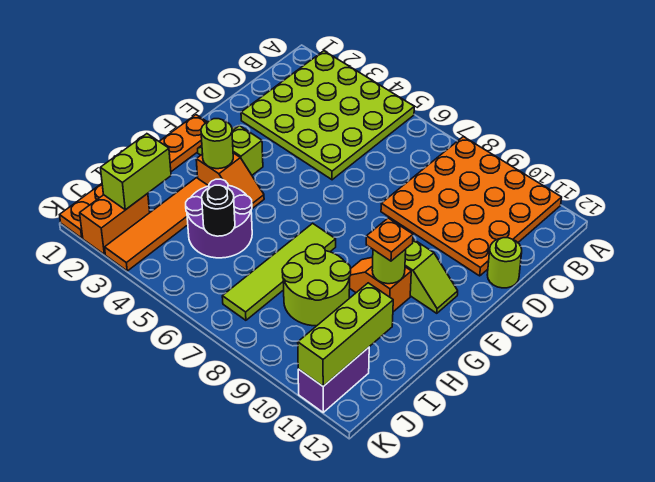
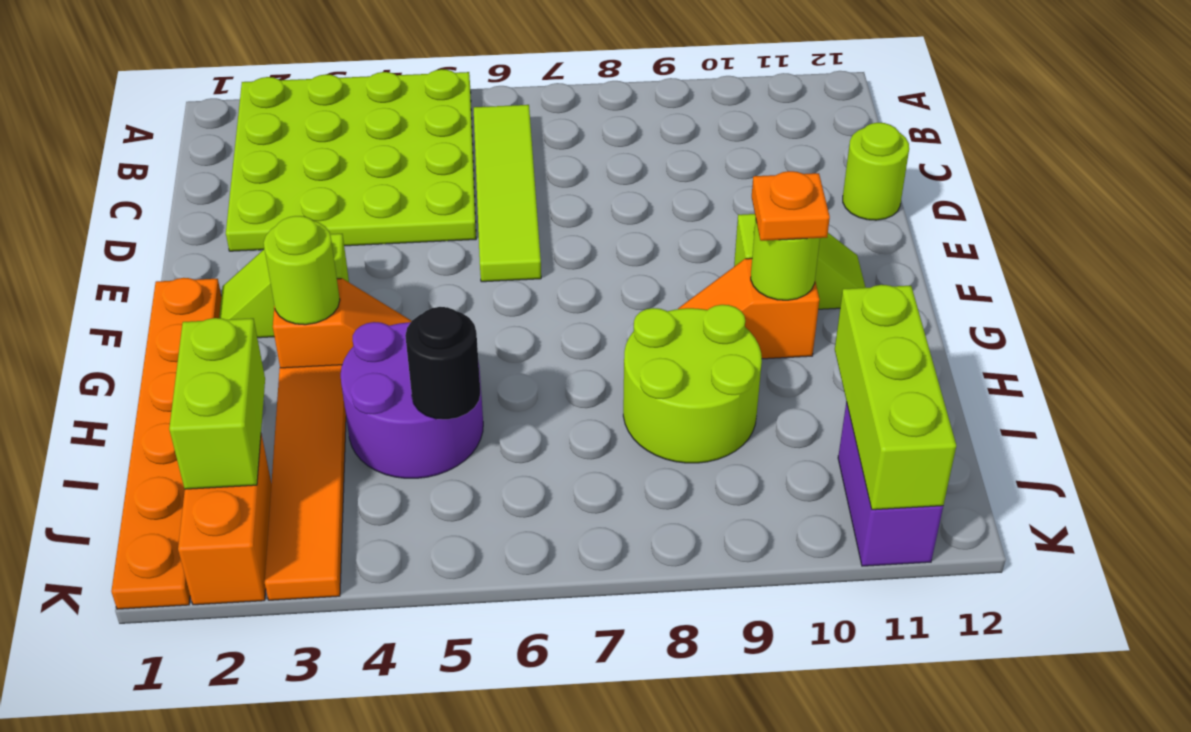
orange plate A8:D11 level 1 -> none
lime tile G7:J7 level 1 -> lime tile B6:E6 level 1

